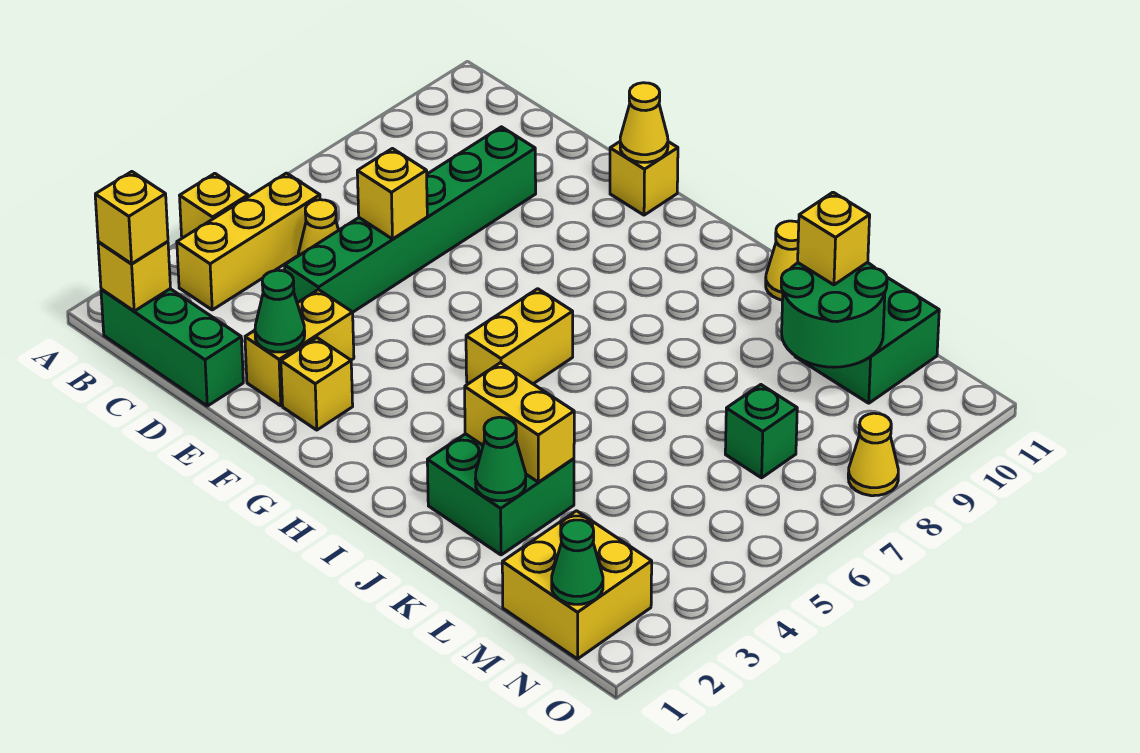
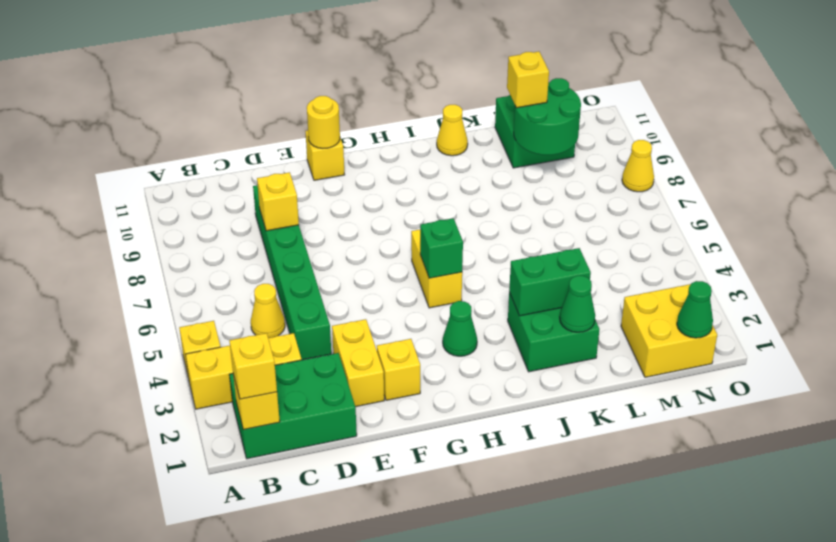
green brick B1:D1 level 1 -> green brick B1:D2 level 1
yellow brick B3:B5 level 1 -> yellow brick A3:C3 level 1
yellow brick D6 level 2 -> yellow brick D8 level 2
green cone E2 level 2 -> green cone H3 level 1
yellow cone F11 level 2 -> yellow round brick F11 level 2
yellow brick J3:K3 level 2 -> green brick J3:K3 level 2
green brick M7 level 1 -> green brick H5 level 2

